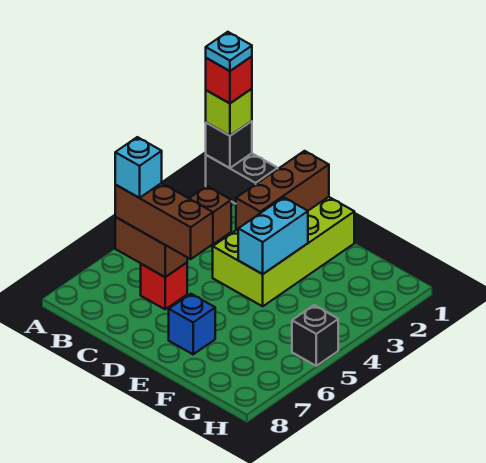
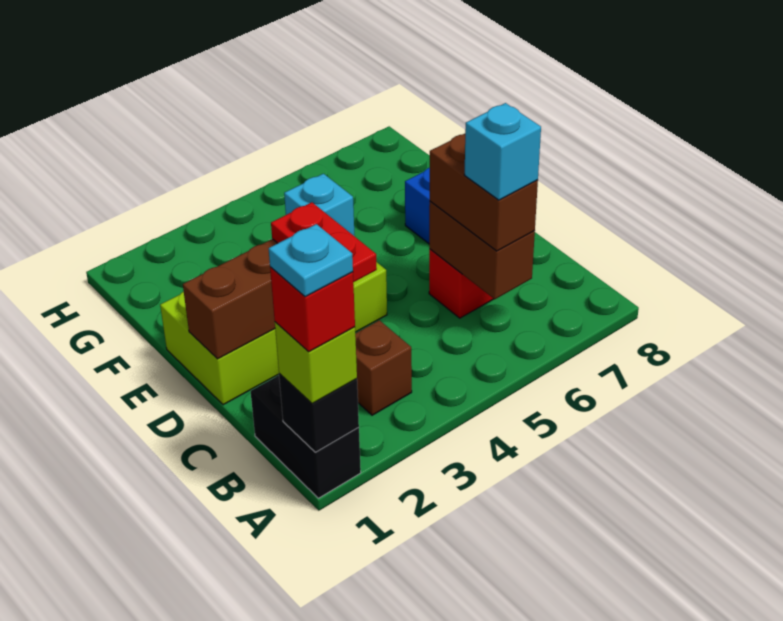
brown brick B6:D6 level 3 -> brown brick B6:C6 level 3
none -> red plate C3:D3 level 3
cyan brick E3:E4 level 2 -> cyan brick E4 level 2
black brick H5 level 1 -> none

